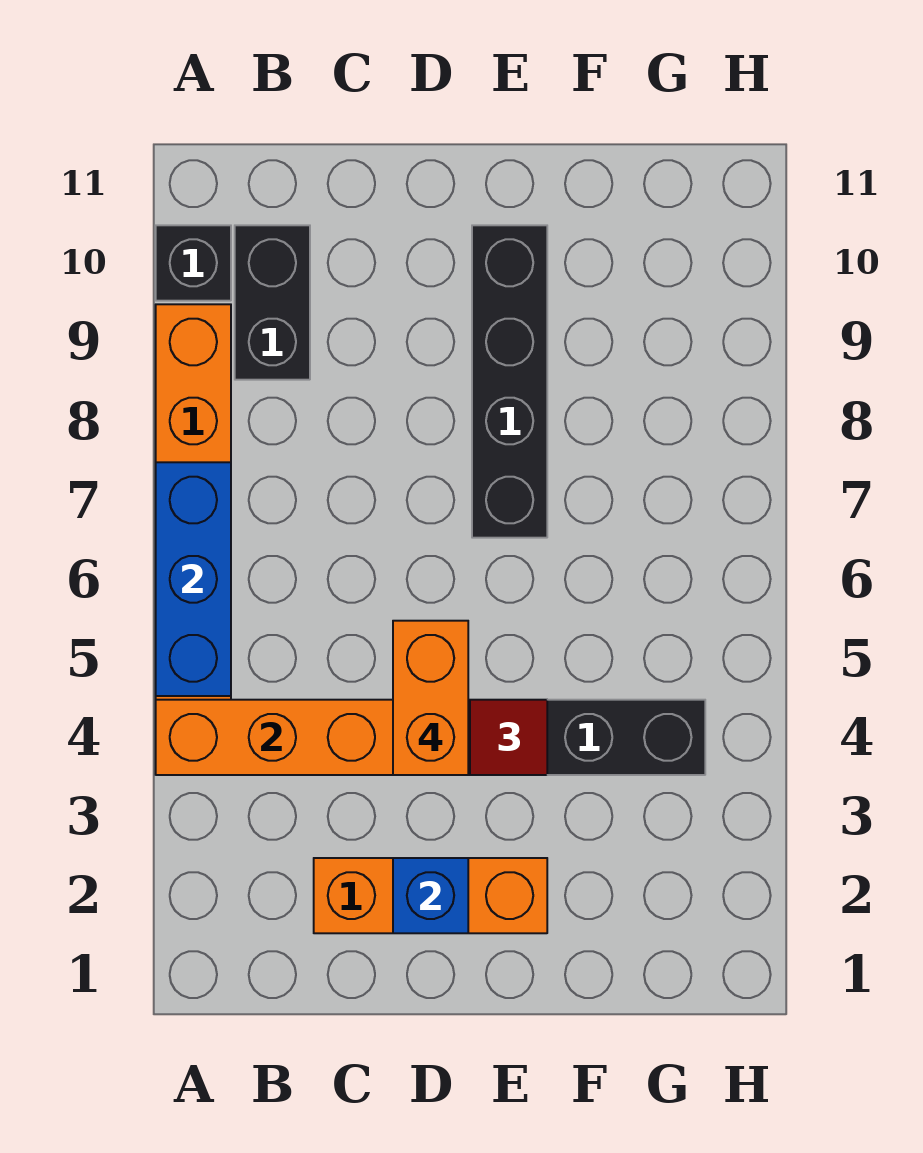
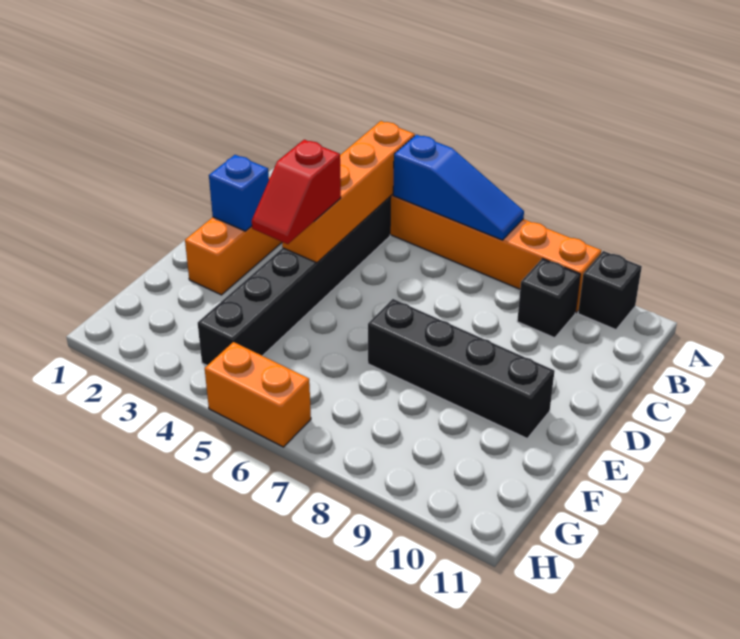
blue brick A5:A7 level 2 -> blue slope A5:A7 level 2 top 5
black brick B9:B10 level 1 -> black brick B9 level 1
orange brick D4:D5 level 4 -> orange brick H5:H6 level 1

